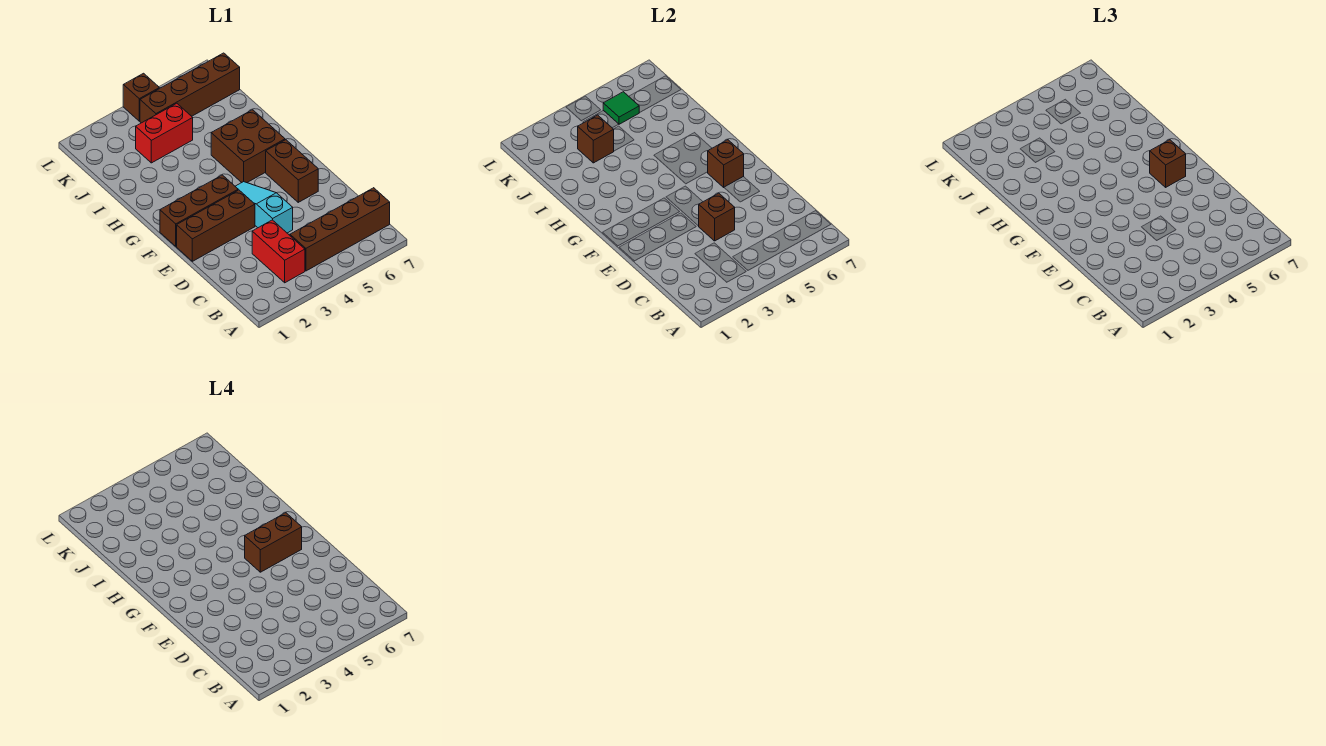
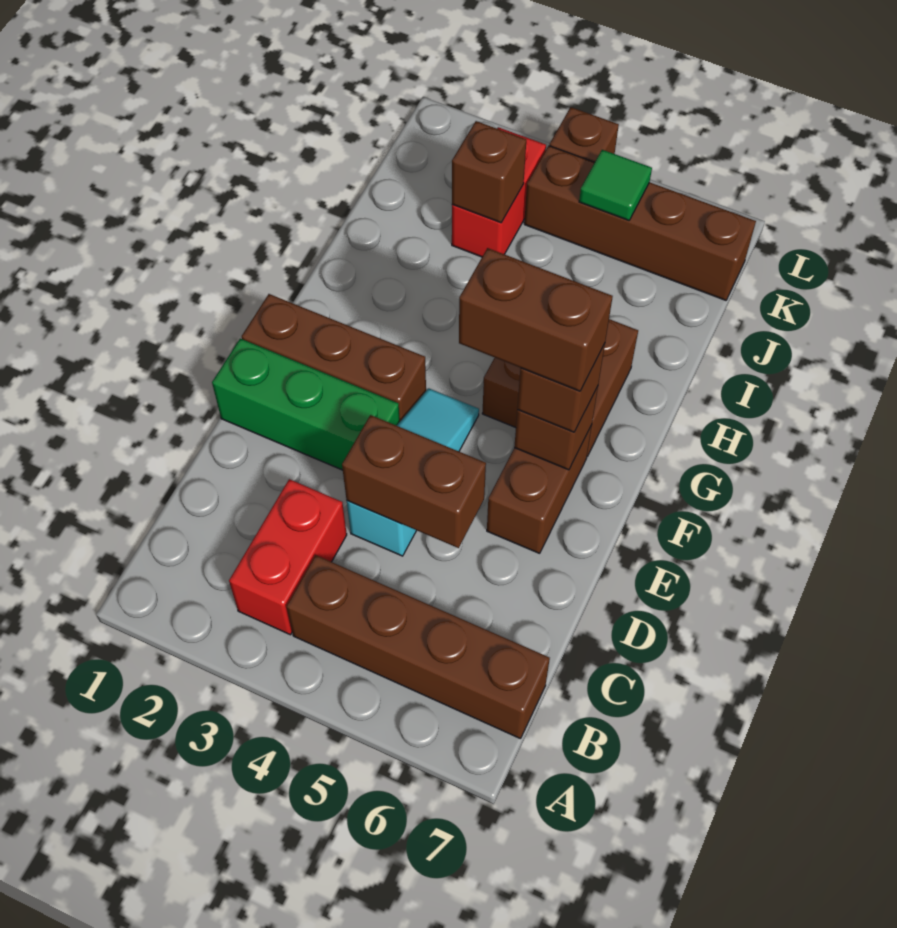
brown brick D4 level 2 -> brown brick D4:D5 level 2
brown brick E1:E3 level 1 -> green brick E1:E3 level 1
red brick J3:J4 level 1 -> red brick J3:K3 level 1

